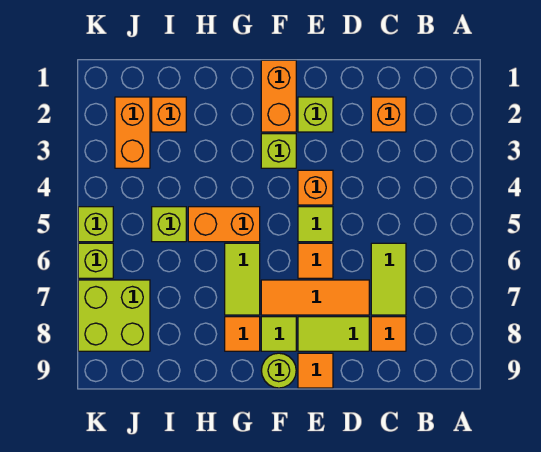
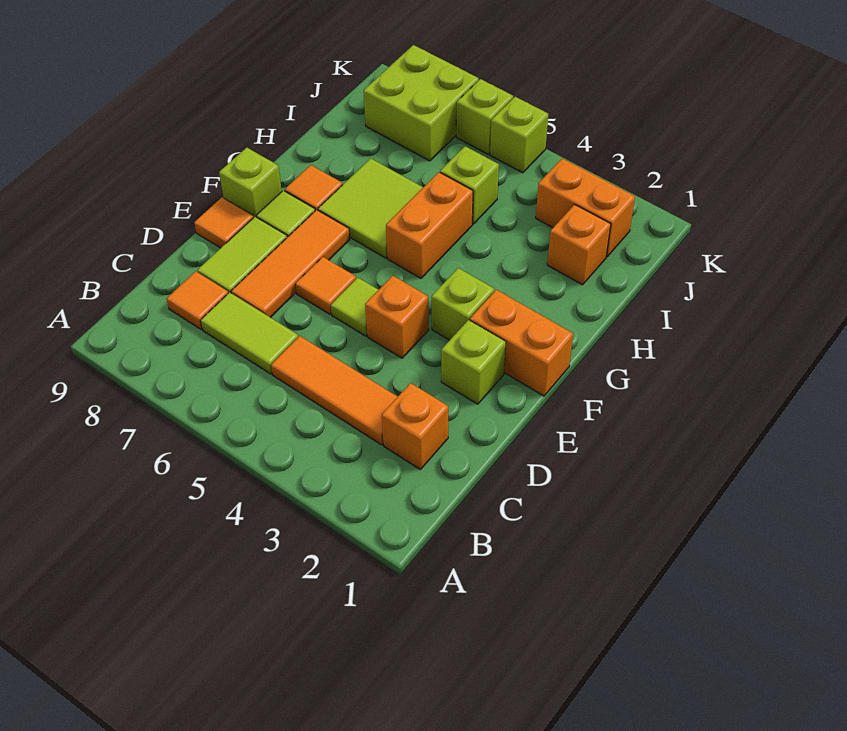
none -> orange tile C3:C5 level 1
lime round brick F9 level 1 -> lime brick F9 level 1
lime tile G6:G7 level 1 -> lime tile G6:H7 level 1

